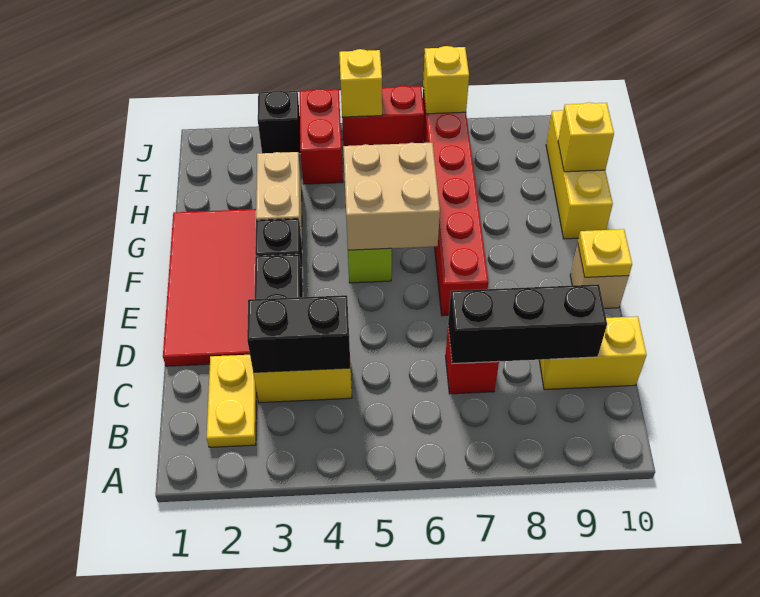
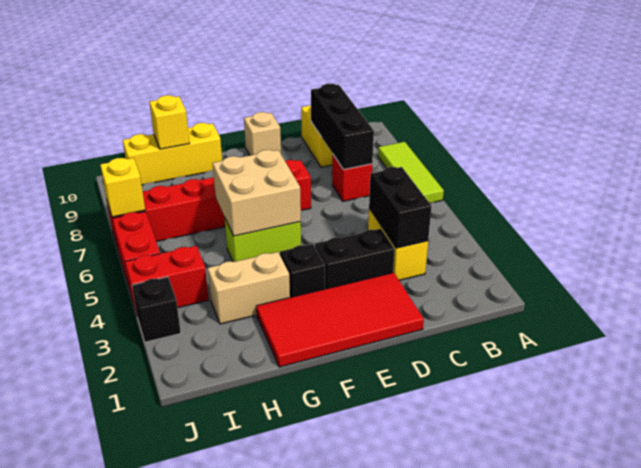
none -> lime tile A6:A8 level 1
yellow plate B2:C2 level 1 -> none
yellow plate E10 level 2 -> none
yellow brick J5 level 2 -> none

